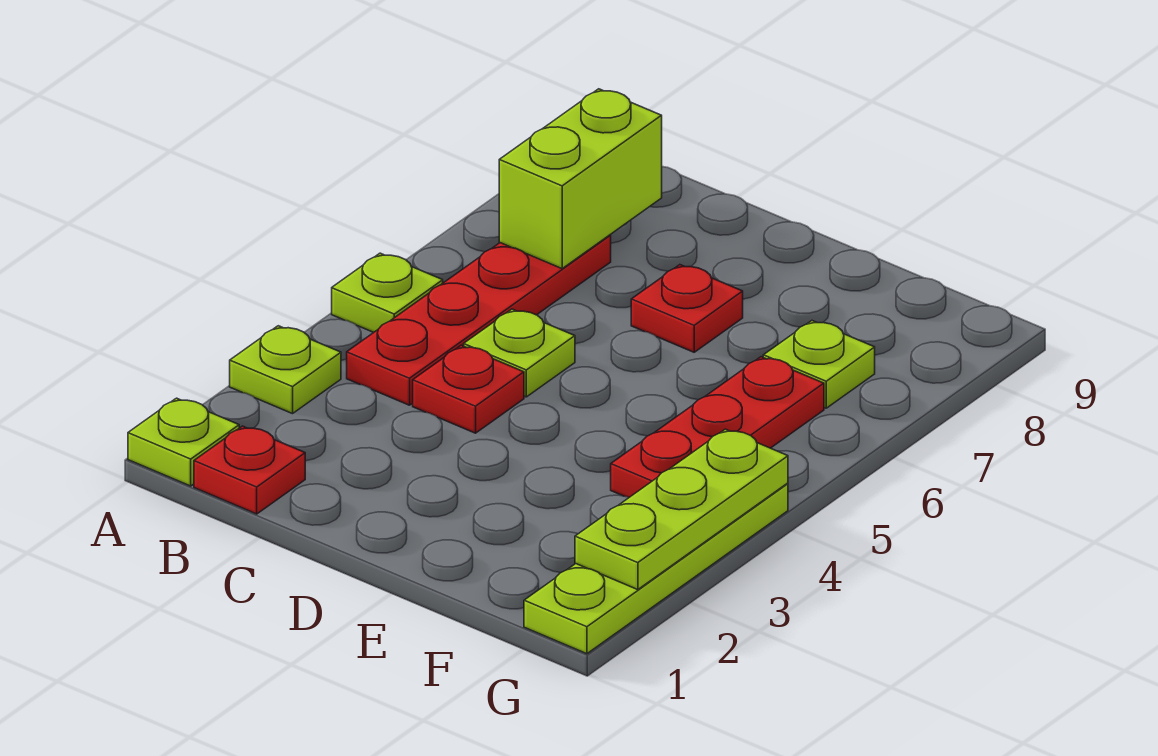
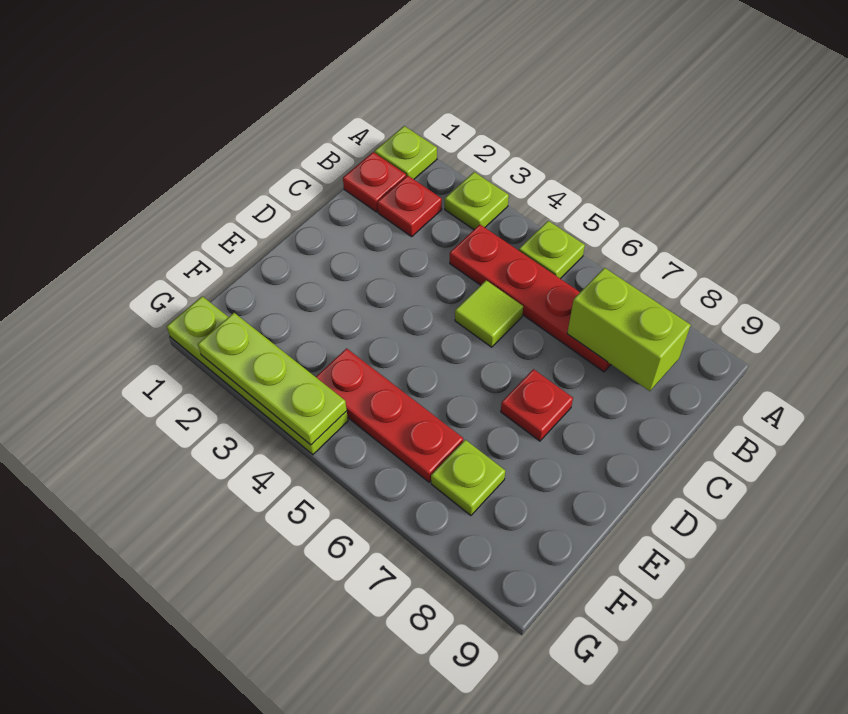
red plate C4 level 1 -> red plate B2 level 1
lime plate C5 level 1 -> lime tile C5 level 1

